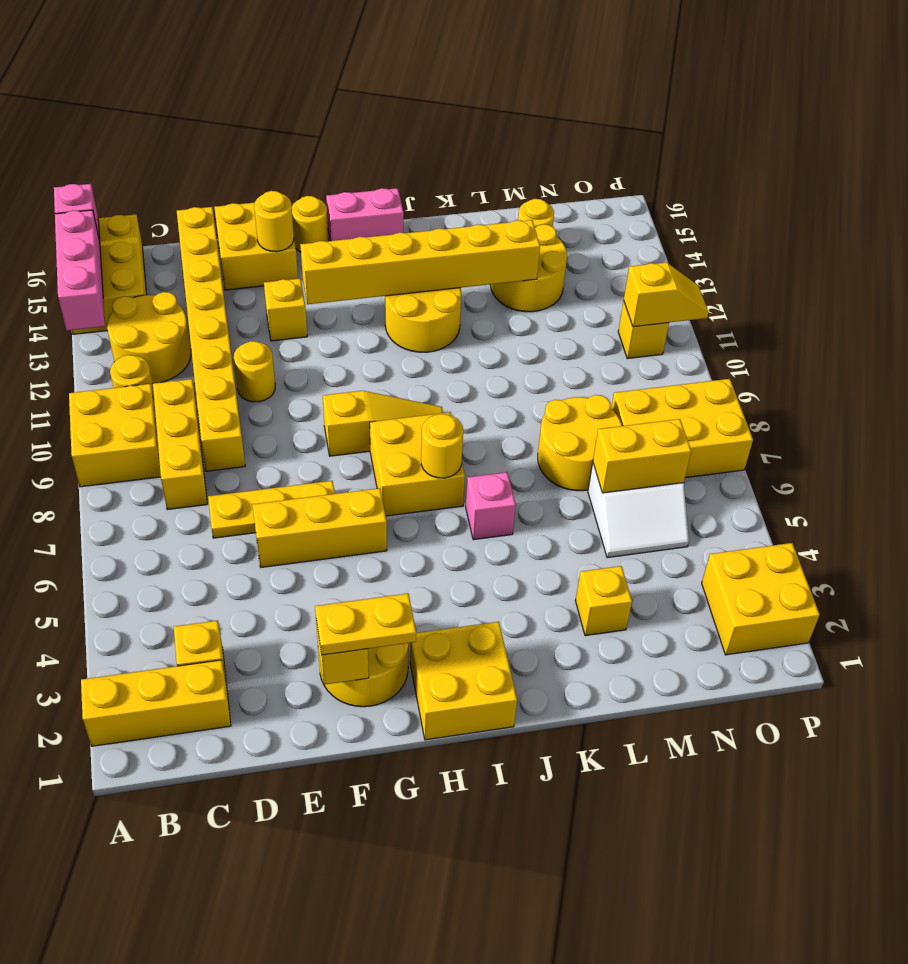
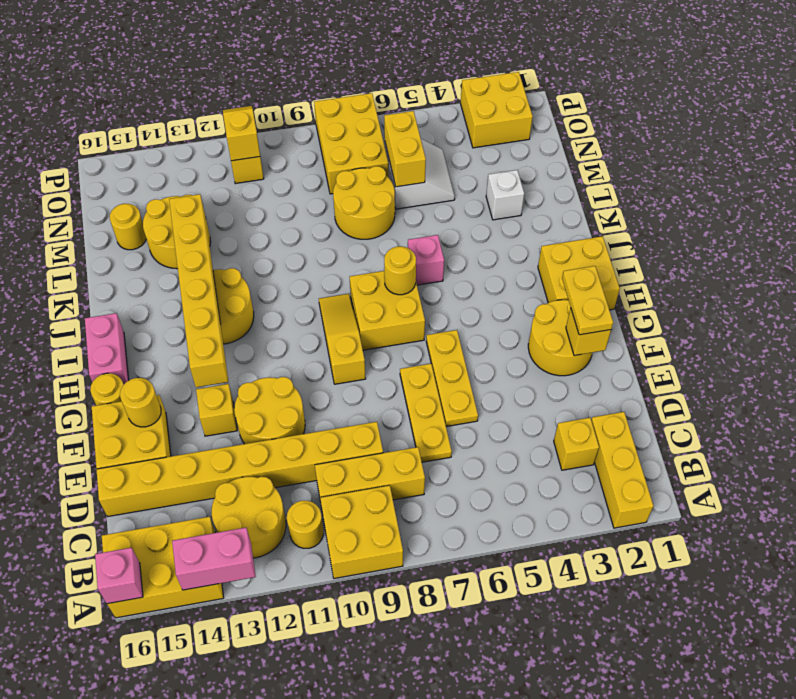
pink brick A13:A15 level 2 -> pink brick A13:A14 level 2
yellow brick E6:G6 level 1 -> yellow plate E6:G6 level 1
yellow round brick E11 level 1 -> yellow round brick E11:F12 level 1
yellow brick L3 level 1 -> white brick L3 level 1

